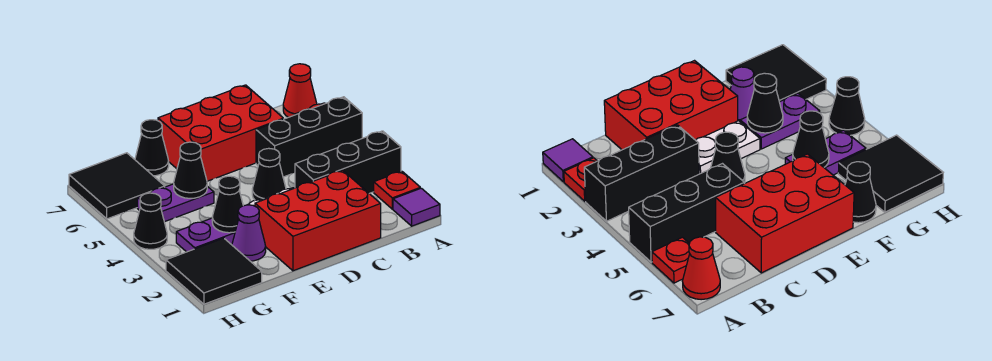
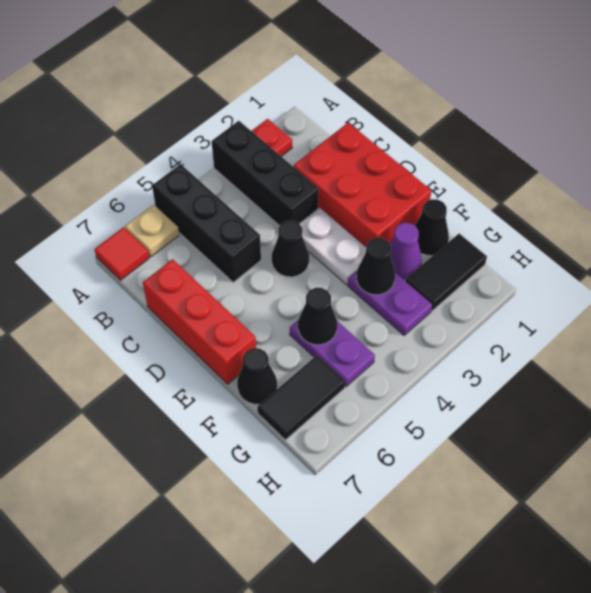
purple tile A1 level 1 -> none
red plate A6 level 1 -> tan plate A6 level 1
red cone A7 level 1 -> red tile A7 level 1
red brick C6:E7 level 1 -> red brick C7:E7 level 1
black tile G1:H2 level 1 -> black tile G1:G2 level 1
black tile G6:H7 level 1 -> black tile G6:G7 level 1
black cone H4 level 1 -> black cone F1 level 1

